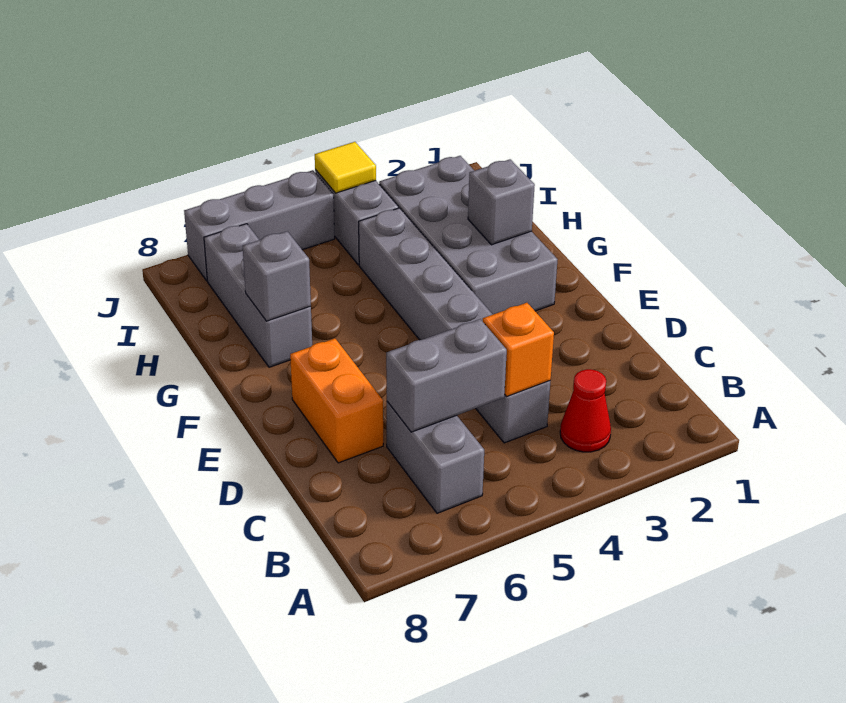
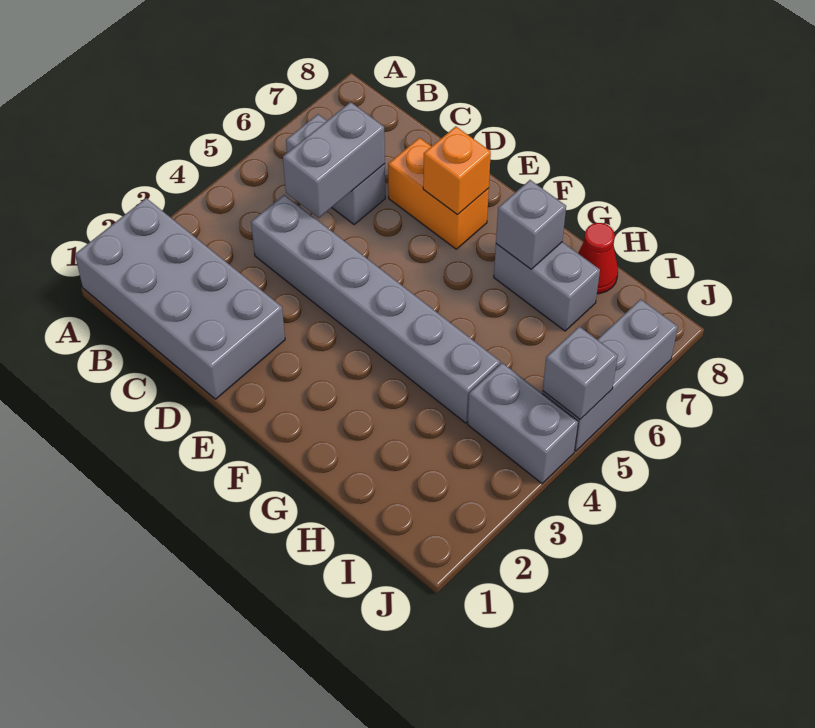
red cone B3 level 1 -> red cone H8 level 1
orange brick C4 level 2 -> orange brick E7 level 2
grey brick F2:I3 level 1 -> grey brick A1:D2 level 1
grey brick G2 level 2 -> grey brick J5 level 2
grey brick G7:I7 level 1 -> grey brick G7:H7 level 1
yellow tile J4 level 2 -> none

